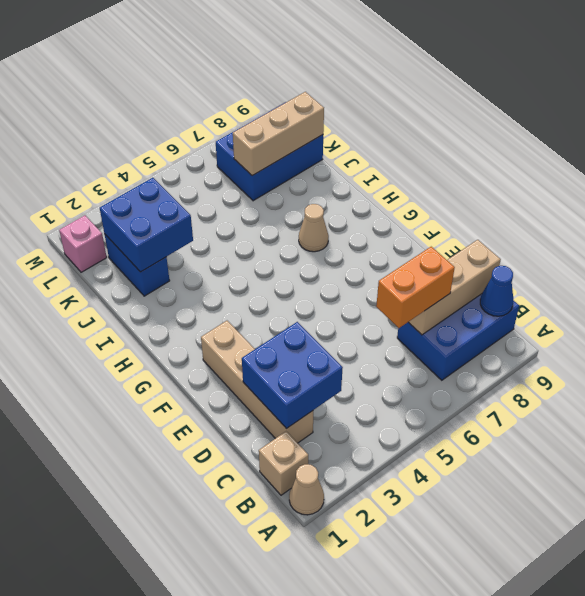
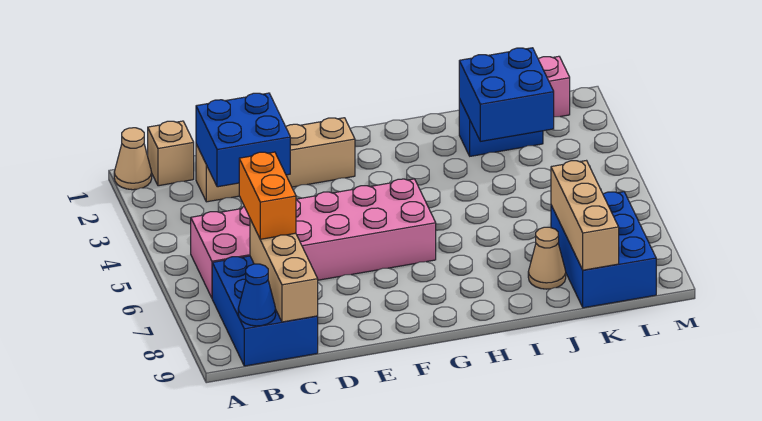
none -> pink brick B5:G6 level 1
tan cone H7 level 1 -> tan cone J8 level 1

